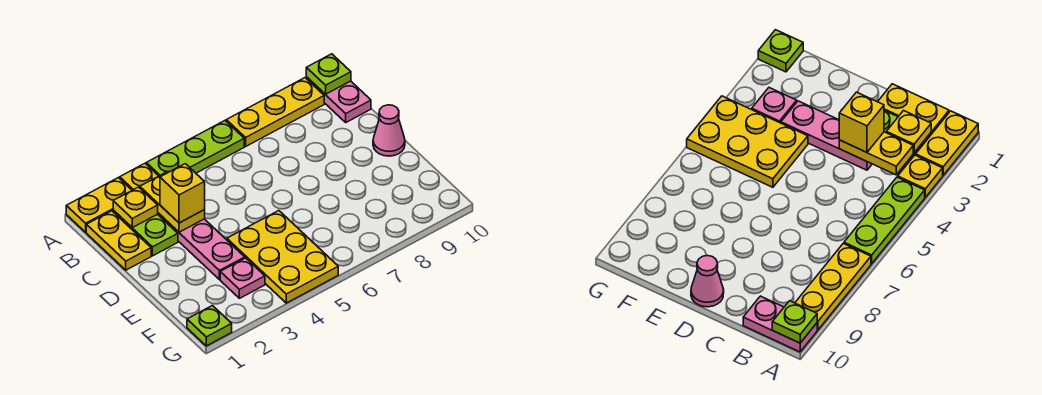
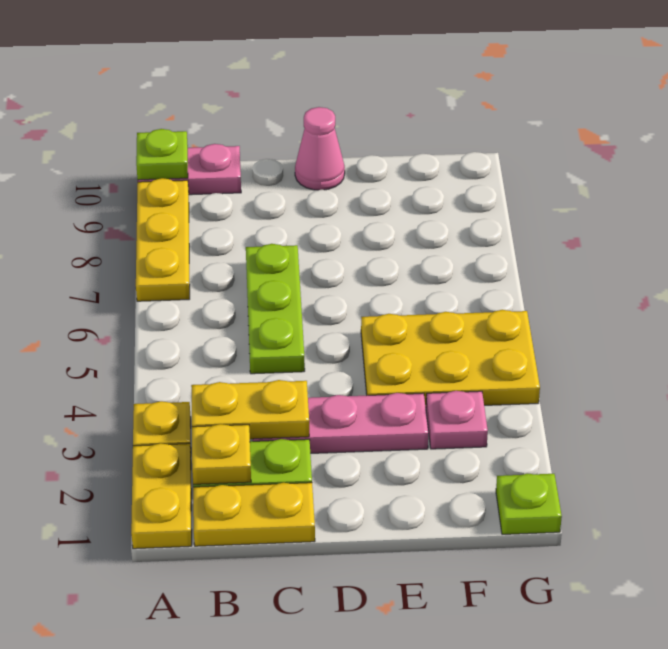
lime plate A4:A6 level 1 -> lime plate C5:C7 level 1
yellow brick C3 level 3 -> none

